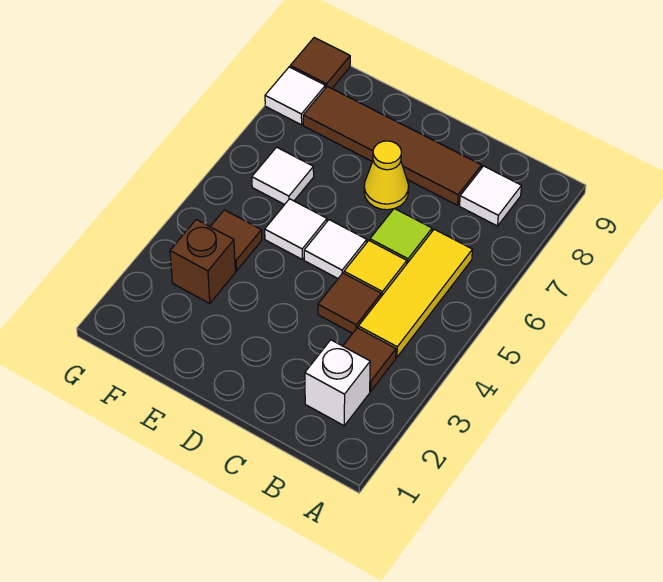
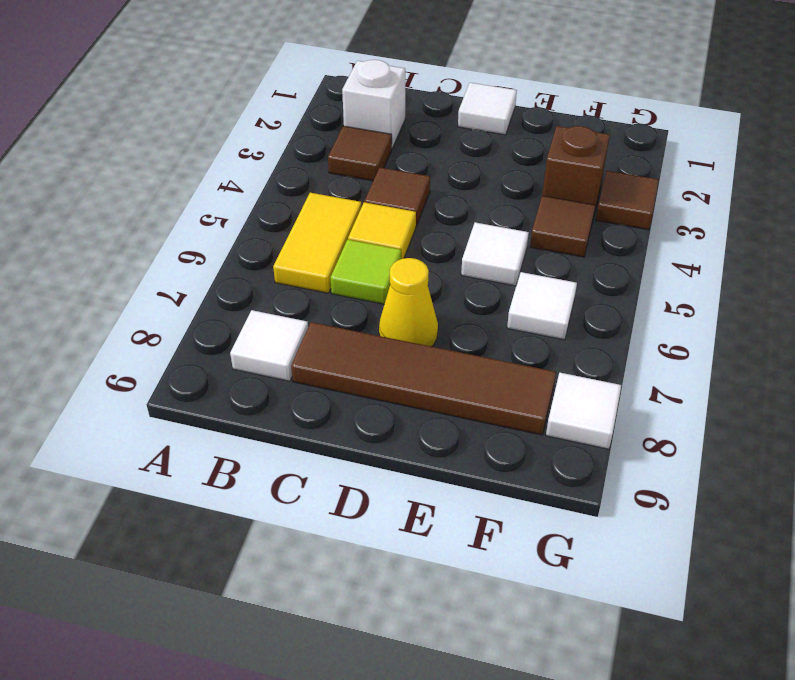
yellow tile B4:B6 level 1 -> yellow tile B5:B6 level 1
white tile D5 level 1 -> white tile D1 level 1
brown tile G9 level 1 -> brown tile G3 level 1

